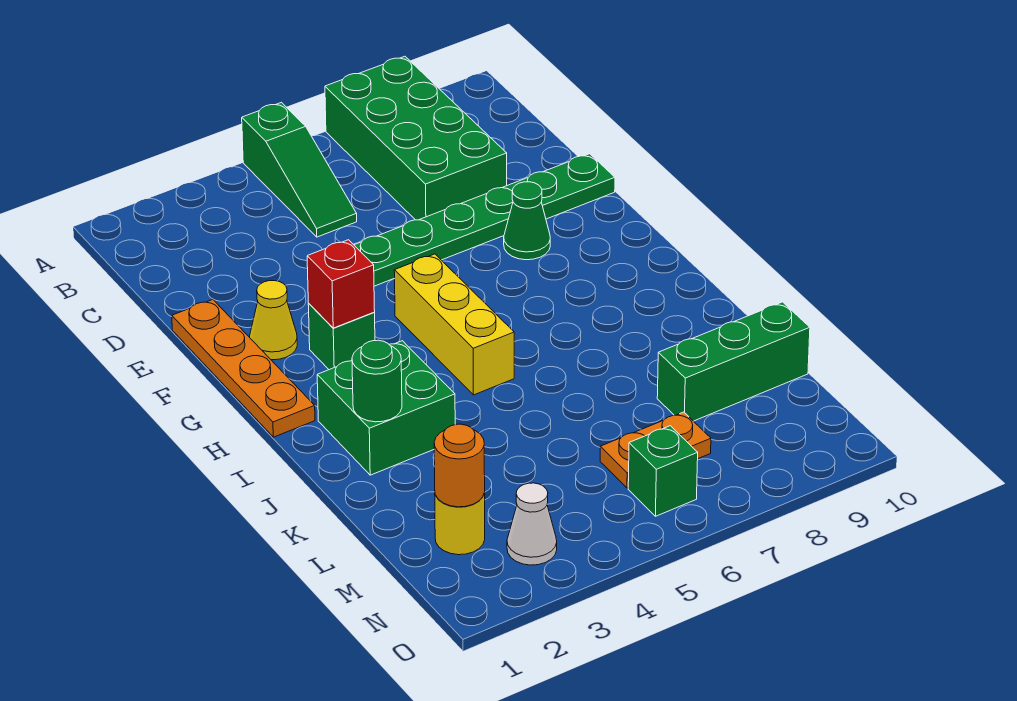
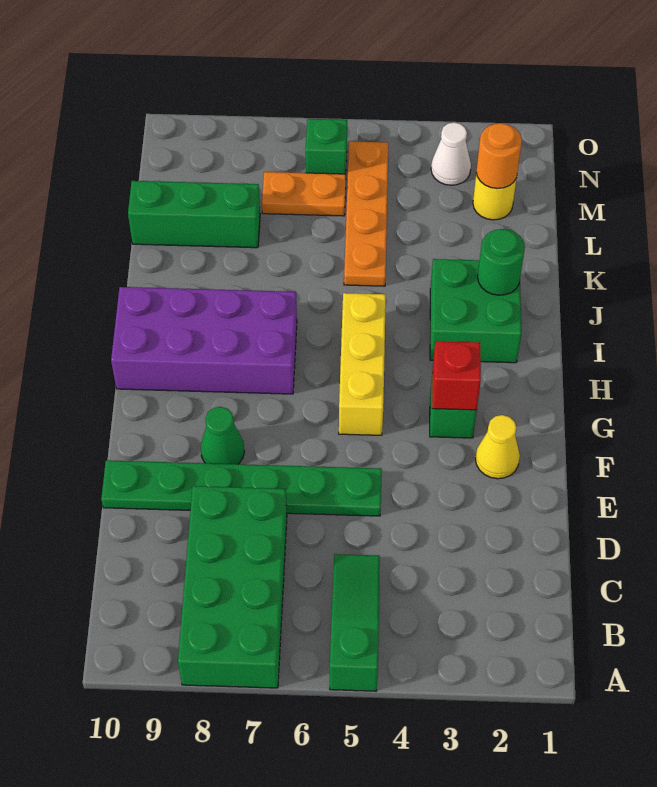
orange plate E1:H1 level 1 -> orange plate K5:N5 level 1
none -> purple brick H7:I10 level 1

